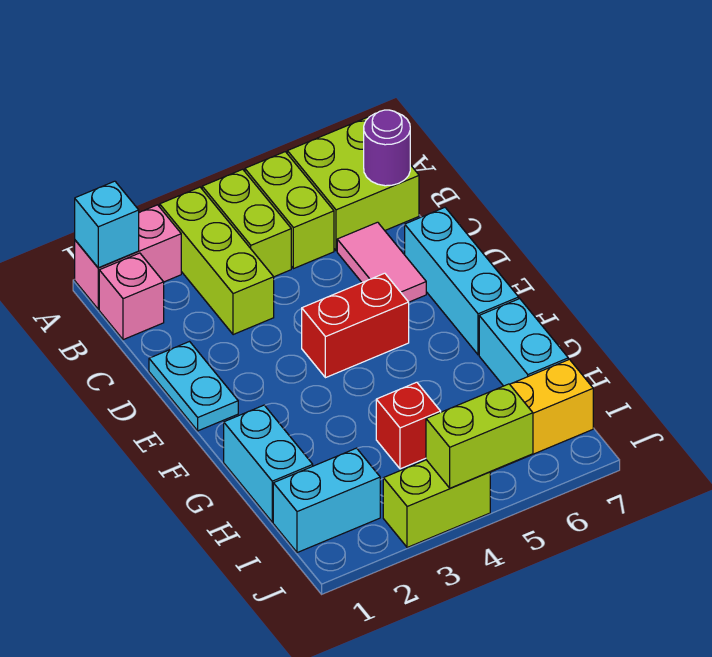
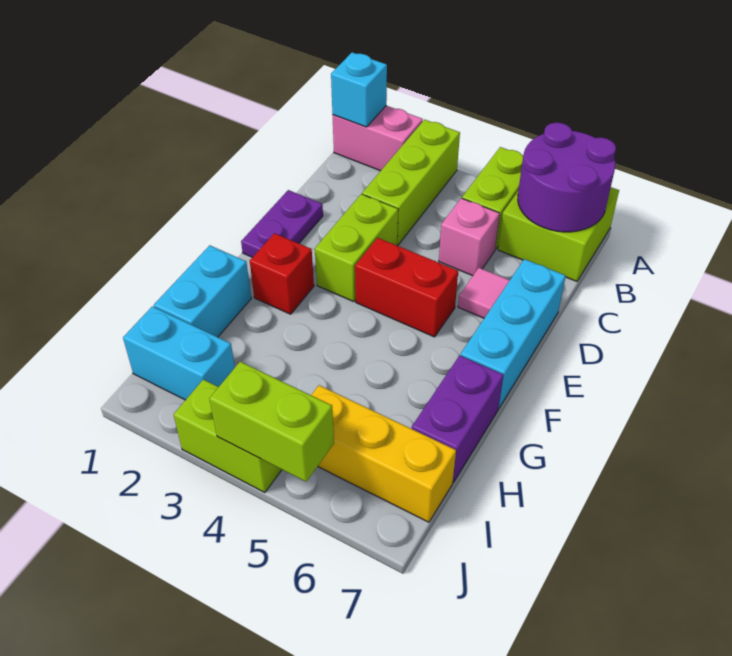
lime brick A4:B4 level 1 -> lime brick D3:E3 level 1
pink brick B1 level 1 -> pink brick C5 level 1
purple round brick B7 level 2 -> purple round brick A6:B7 level 2
pink tile C6:D6 level 1 -> pink tile D6 level 1
cyan plate D1:E1 level 1 -> purple plate D1:E1 level 1
cyan brick G7:H7 level 1 -> purple brick G7:H7 level 1
red brick H4 level 1 -> red brick F2 level 1

